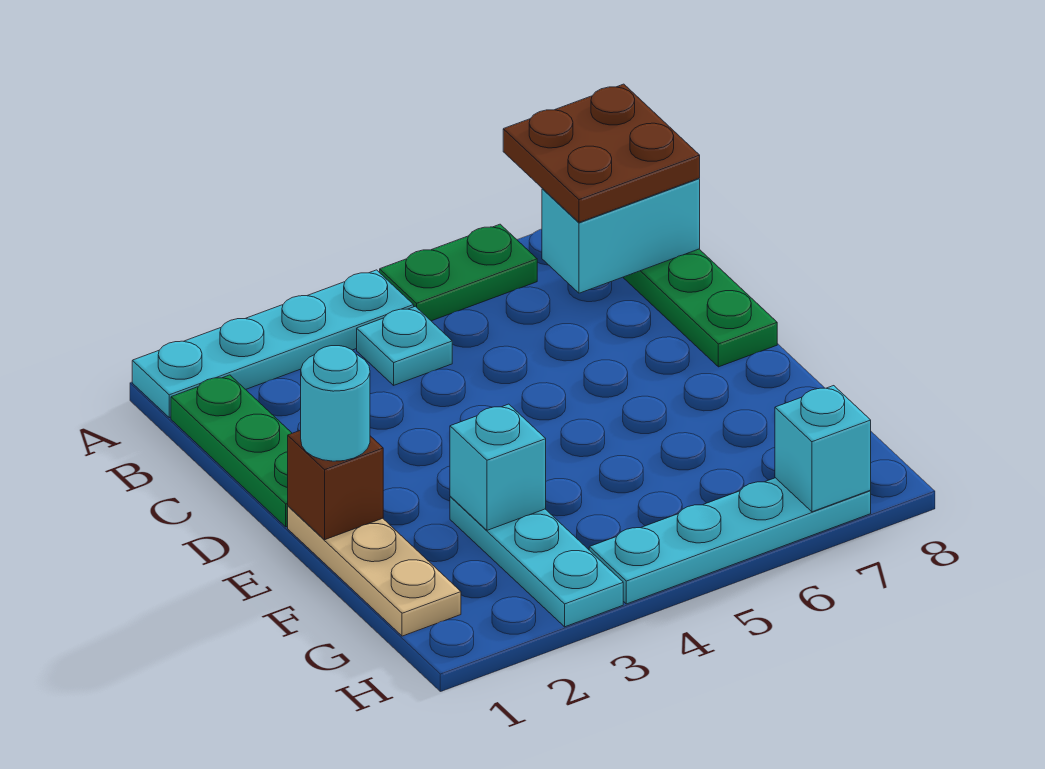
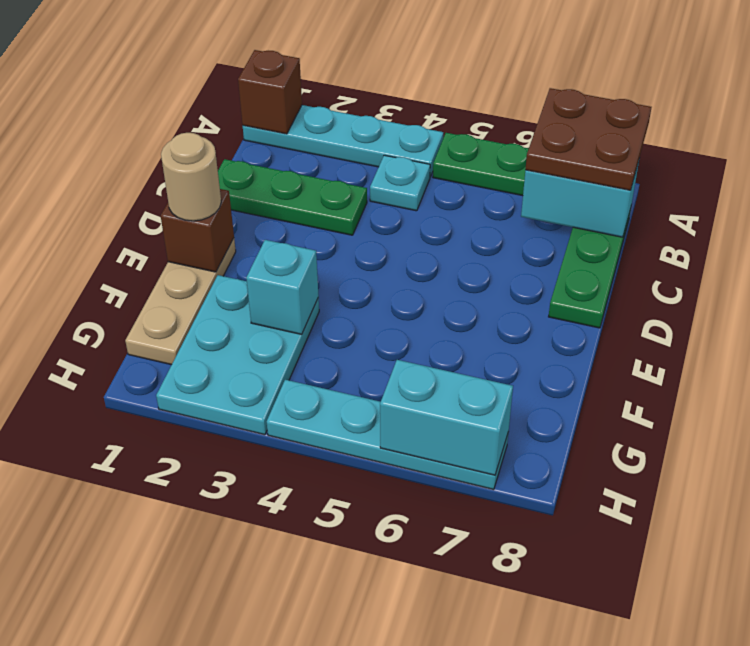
none -> brown brick A1 level 2
green plate B1:D1 level 1 -> green plate C1:C3 level 1
cyan round brick E1 level 3 -> tan round brick E1 level 3
cyan plate F3:H3 level 1 -> cyan plate F2:H3 level 1
cyan brick H7 level 2 -> cyan brick H6:H7 level 2

